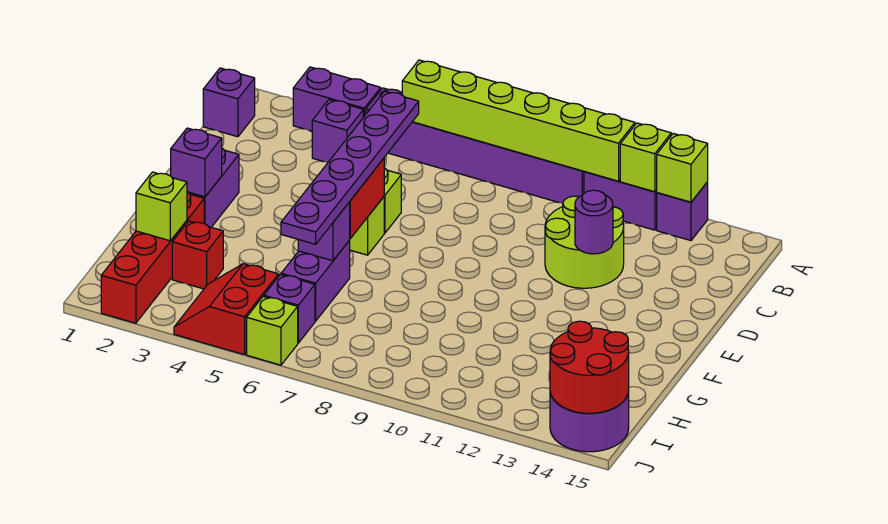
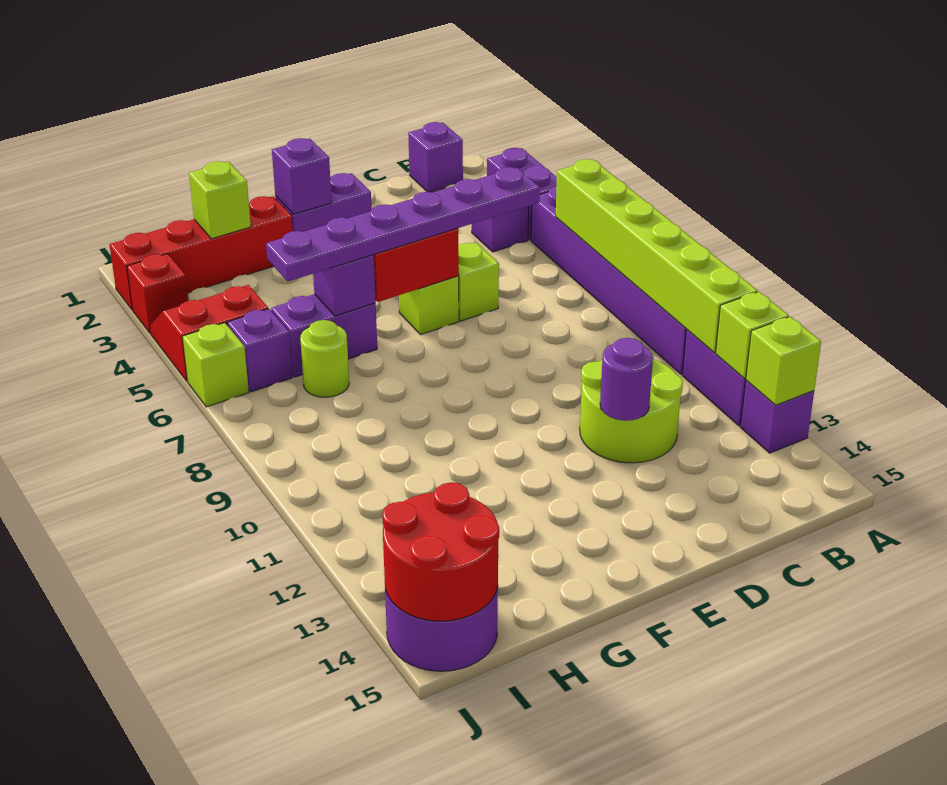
red brick H3 level 1 -> red brick J3 level 1
none -> lime round brick H7 level 1

